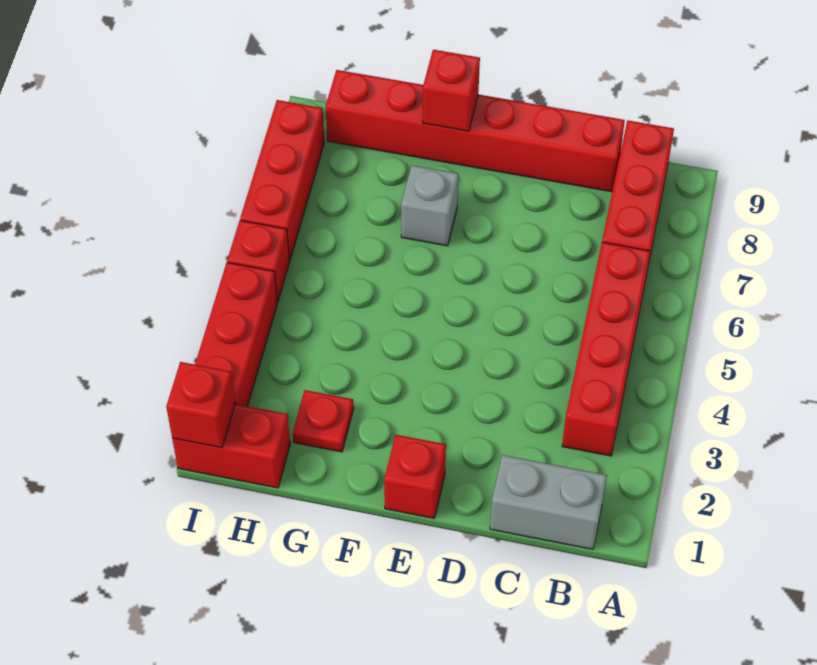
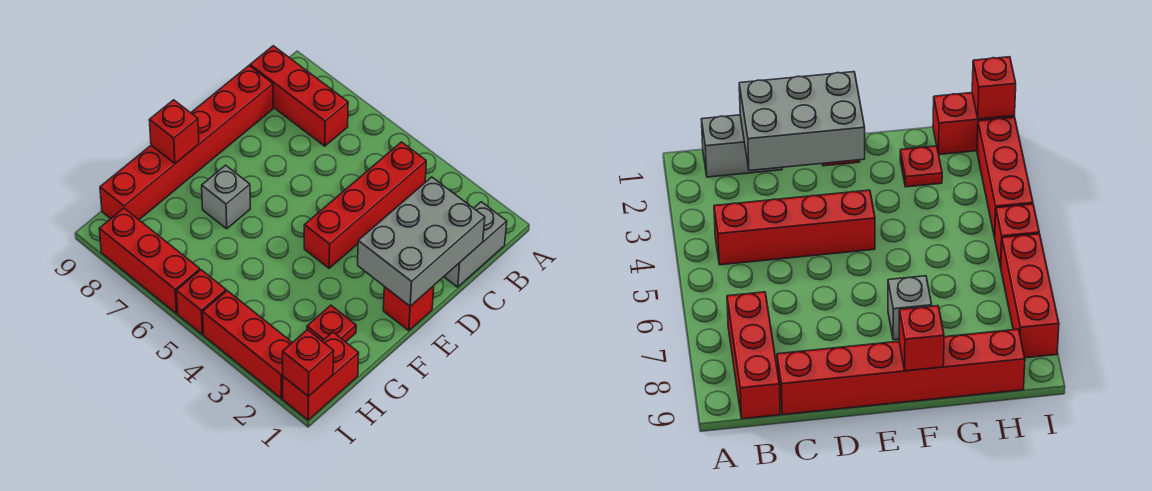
red brick B3:B6 level 1 -> red brick B4:E4 level 1
none -> grey brick C1:E2 level 2

